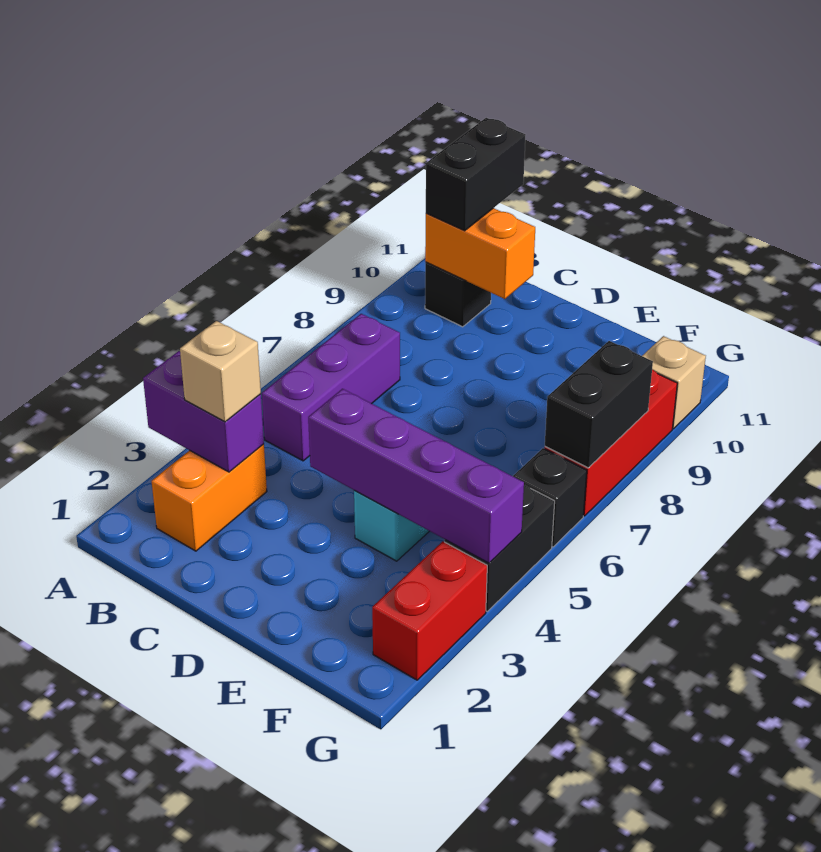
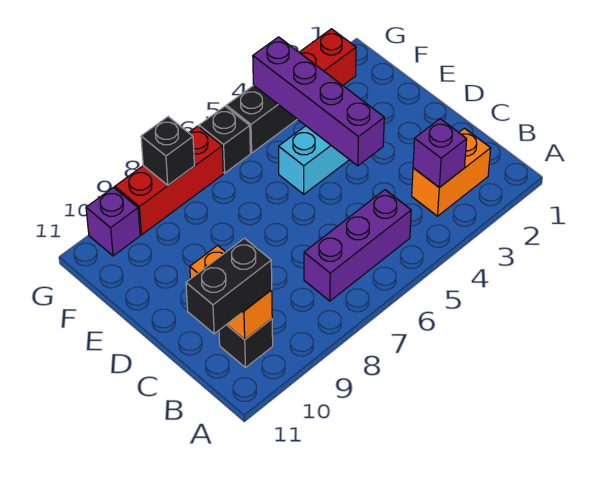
purple brick A3:B3 level 2 -> purple brick B3 level 2
tan brick B3 level 3 -> none
black brick G7:G8 level 2 -> black brick G8 level 2
tan brick G10 level 1 -> purple brick G10 level 1

